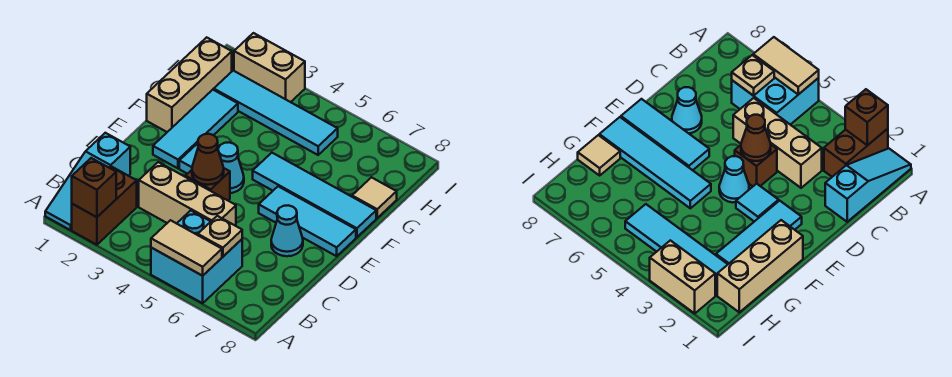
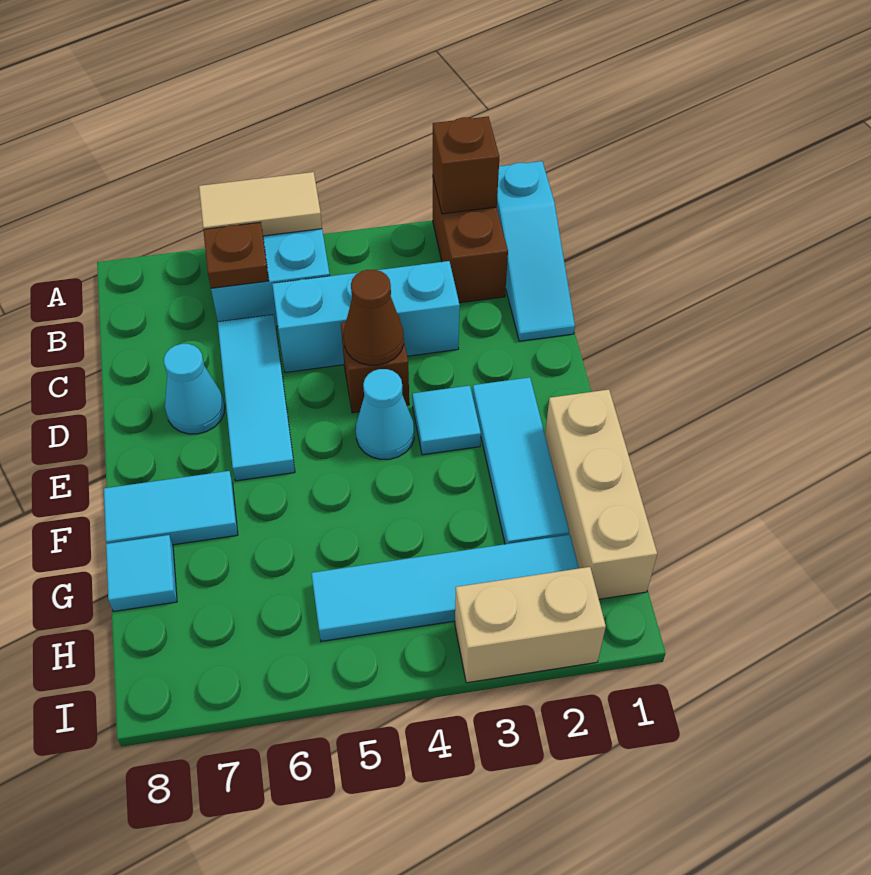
cyan slope A1:C1 level 1 top C -> cyan slope A1:C1 level 1 top A
tan plate B6 level 2 -> brown plate B6 level 2
tan brick C3:C5 level 1 -> cyan brick C3:C5 level 1
cyan tile E6:E8 level 1 -> cyan tile C6:E6 level 1
cyan tile F5:F8 level 1 -> cyan tile F7:F8 level 1
tan tile G8 level 1 -> cyan tile G8 level 1

